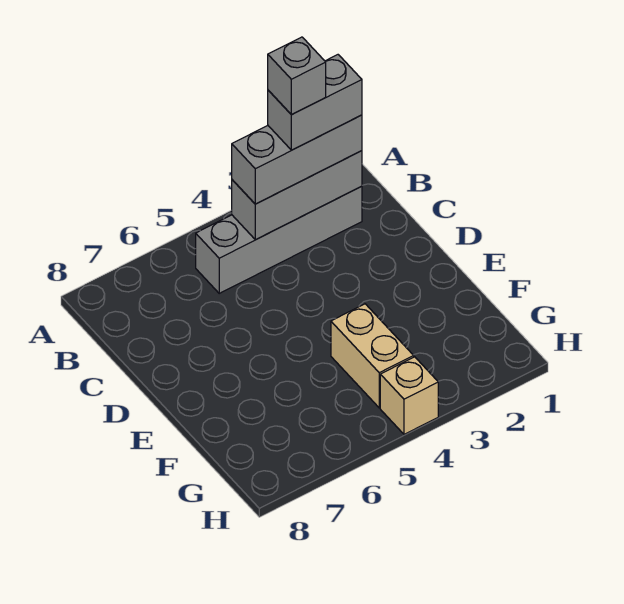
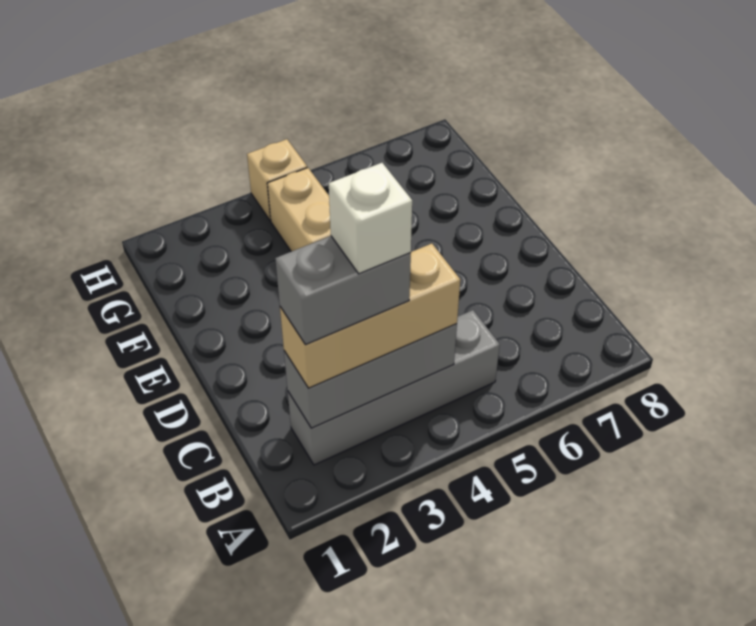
grey brick B2:B4 level 3 -> tan brick B2:B4 level 3
grey brick B3 level 5 -> white brick B3 level 5

